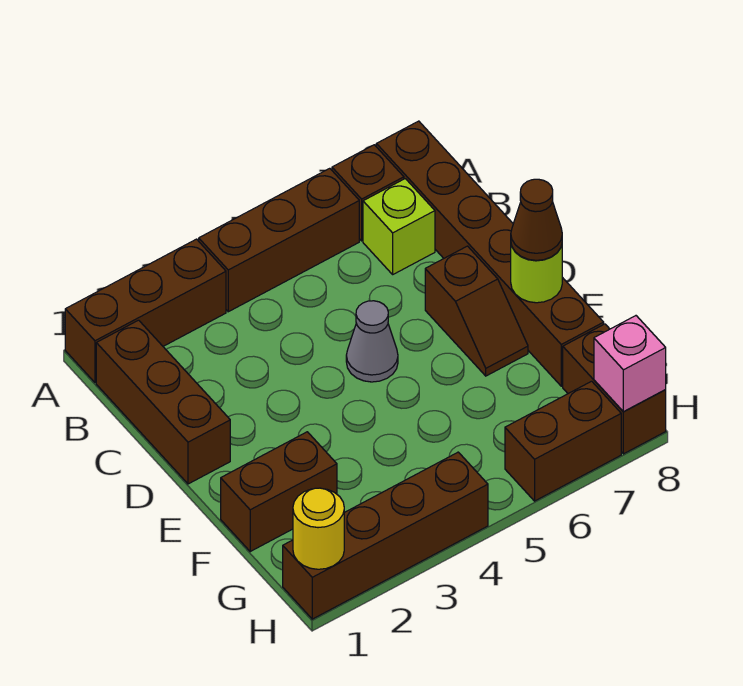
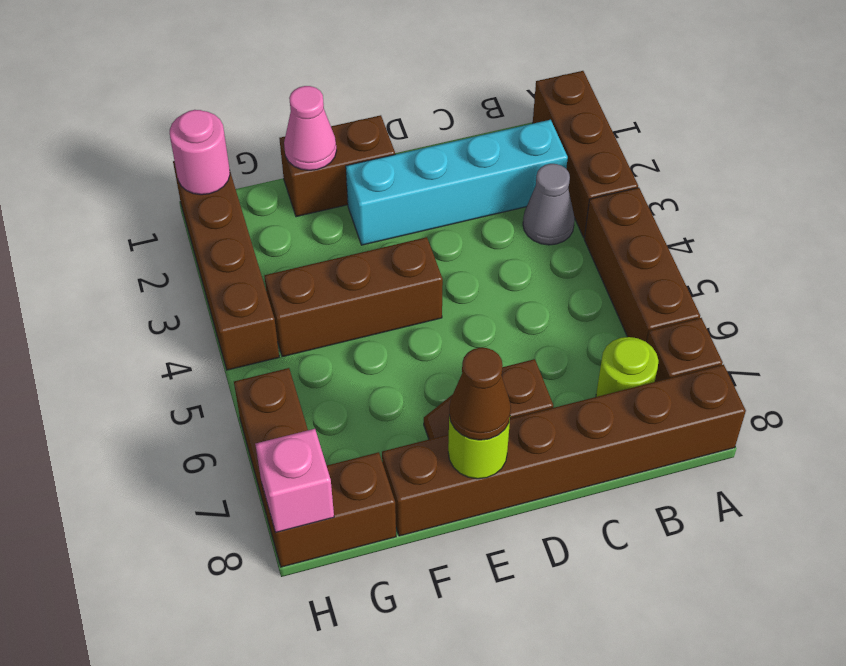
brown brick B1:D1 level 1 -> brown brick E4:G4 level 1
none -> cyan brick B2:E2 level 1
lime brick B7 level 1 -> lime round brick B7 level 1
grey cone D5 level 1 -> grey cone B3 level 1
brown brick F1:F2 level 1 -> brown brick E1:F1 level 1
none -> pink cone F1 level 2
yellow round brick H1 level 2 -> pink round brick H1 level 2

